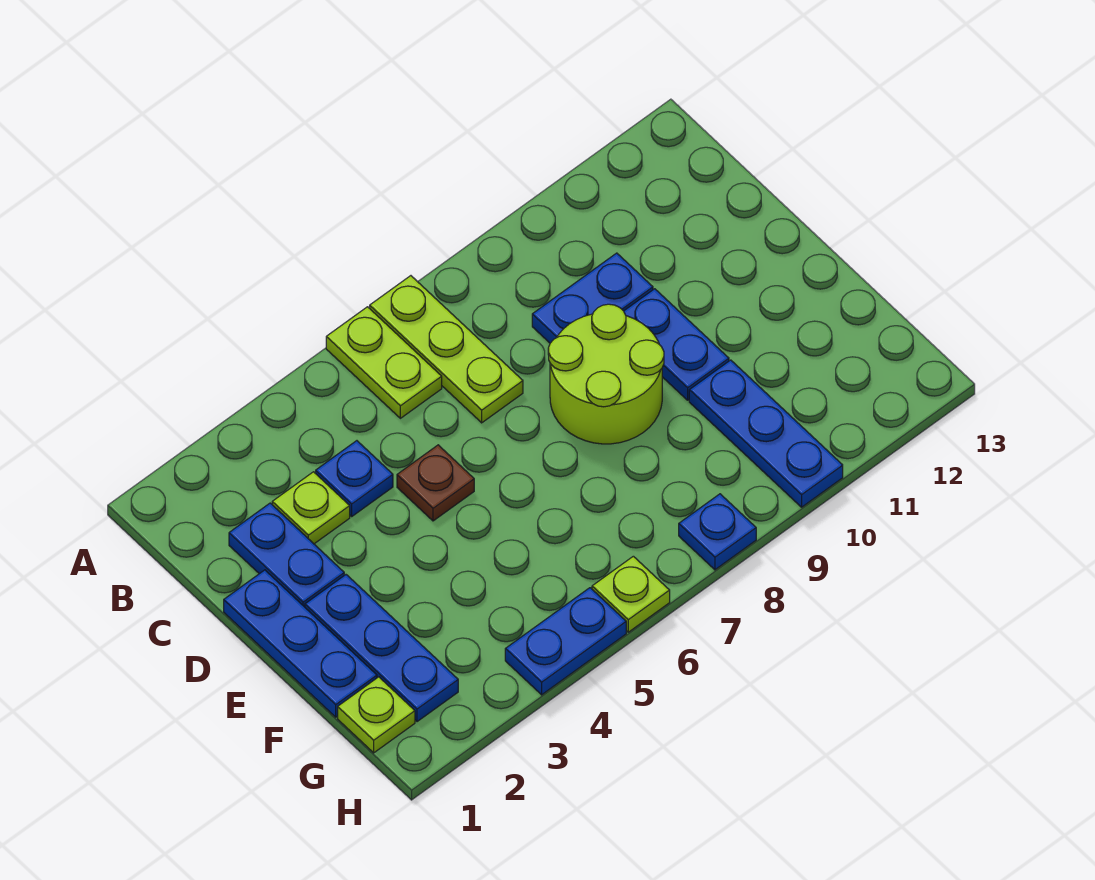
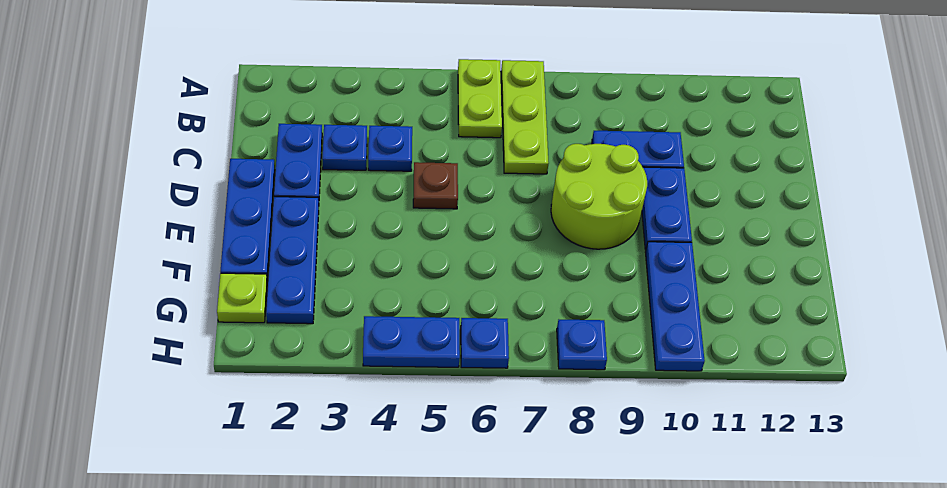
lime plate C3 level 1 -> blue plate C3 level 1
lime plate H6 level 1 -> blue plate H6 level 1

